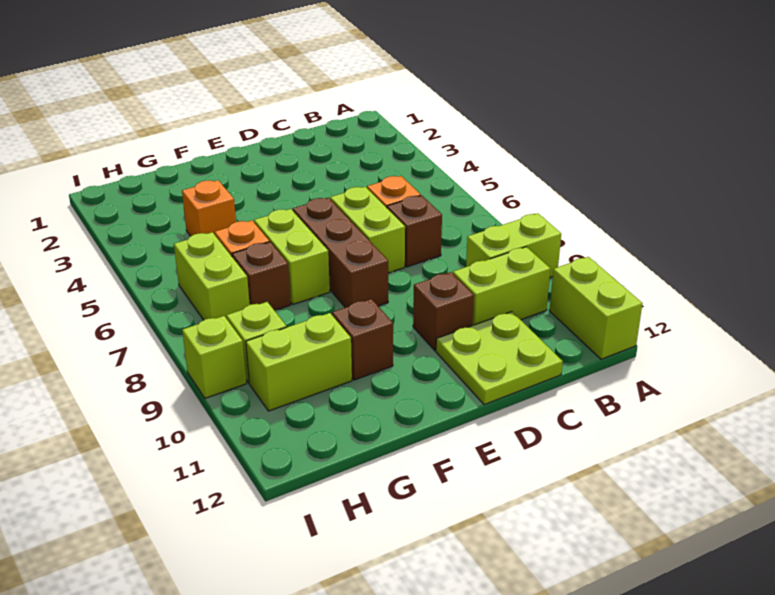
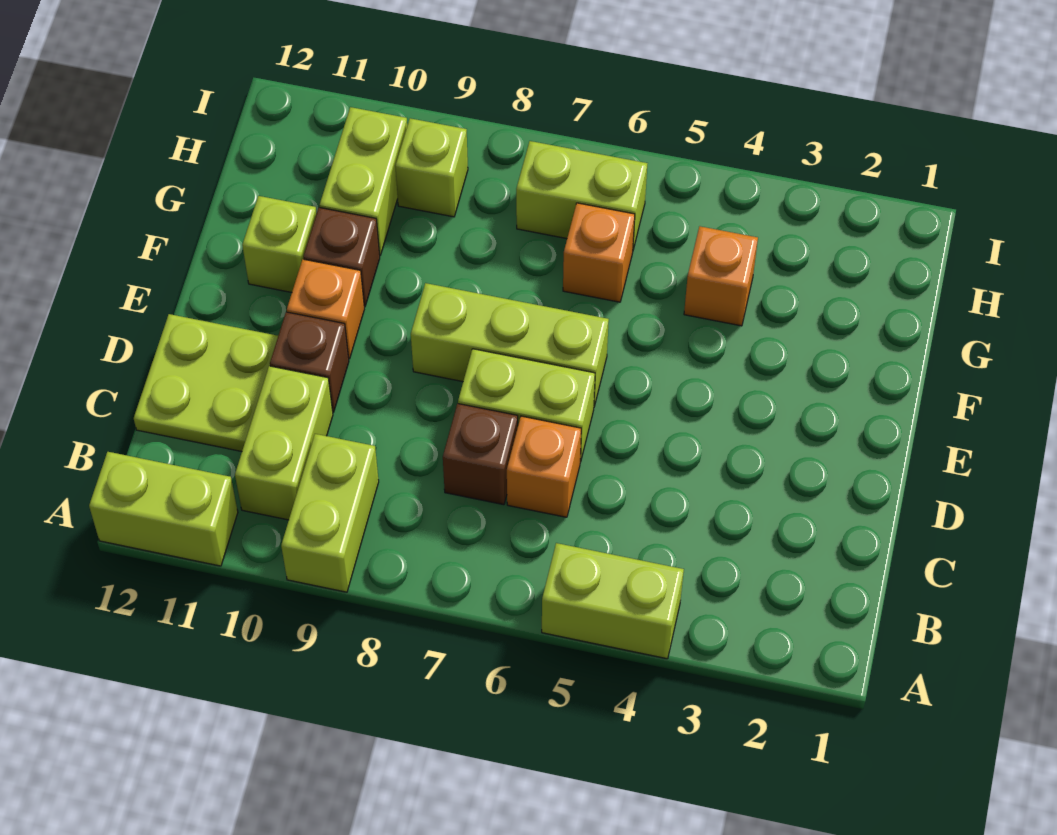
brown brick E6:E8 level 1 -> lime brick E6:E8 level 1
none -> orange brick E10 level 1
lime brick F6:F7 level 1 -> lime brick A4:A5 level 1
brown brick G7 level 1 -> none
lime brick I9 level 1 -> lime brick F11 level 1

